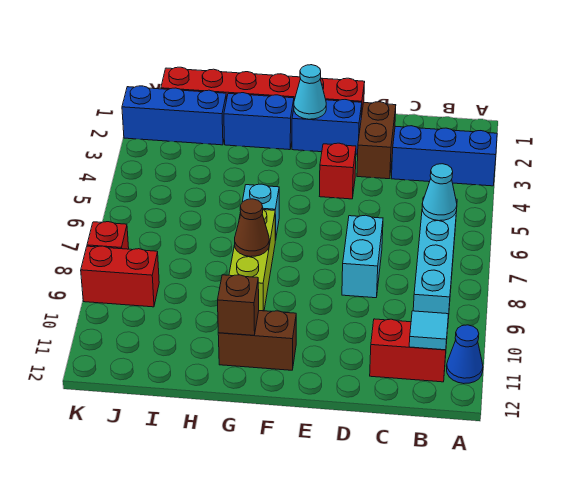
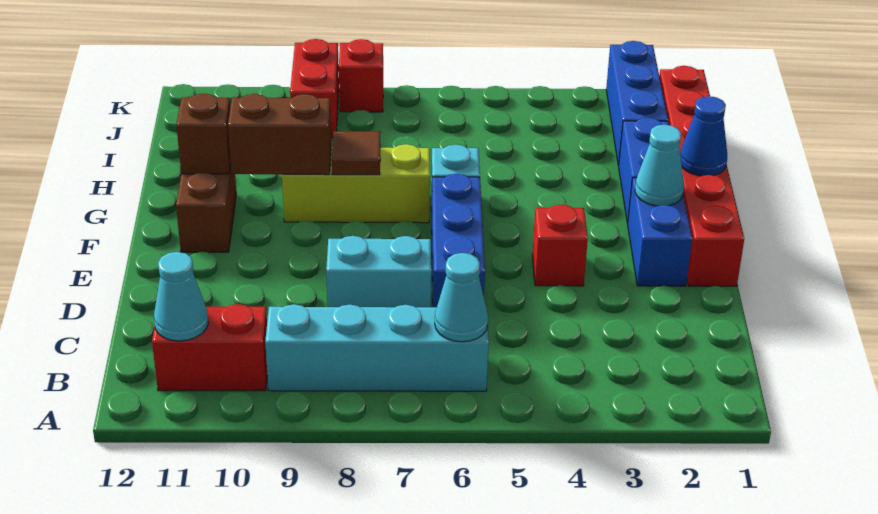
blue brick A3:C3 level 1 -> blue brick D6:F6 level 1
blue cone A11 level 1 -> blue cone G1 level 2
red brick B11:C11 level 1 -> red brick B10:B11 level 1
cyan tile B11 level 2 -> cyan cone B11 level 2
brown brick D2:D3 level 1 -> brown brick G9:G10 level 2
brown cone G8 level 2 -> brown tile G8 level 2

